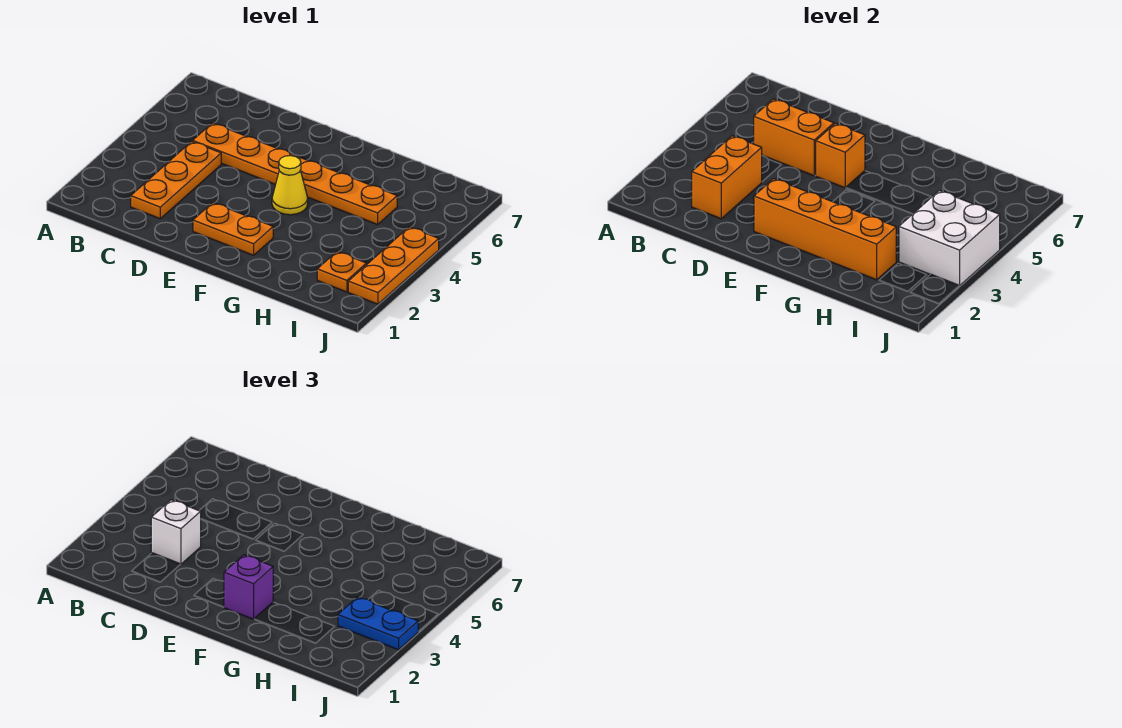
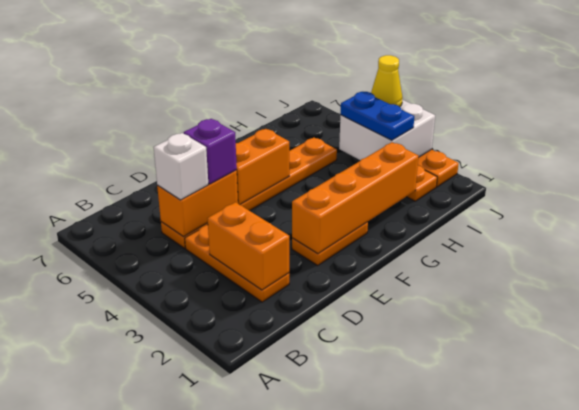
white brick C3 level 3 -> white brick C5 level 3
orange brick E5 level 2 -> orange brick E5:F5 level 2
purple brick F2 level 3 -> purple brick D5 level 3
yellow cone F4 level 1 -> yellow cone J4 level 3
blue plate I3:J3 level 3 -> blue plate I3:I4 level 3

